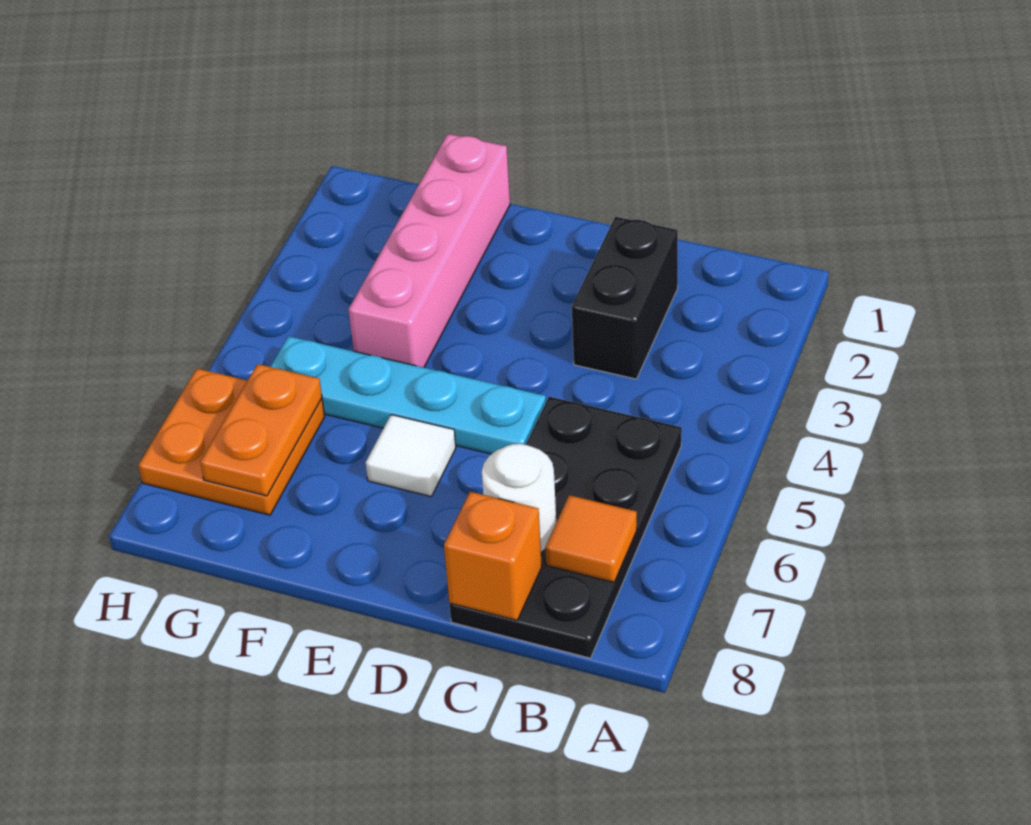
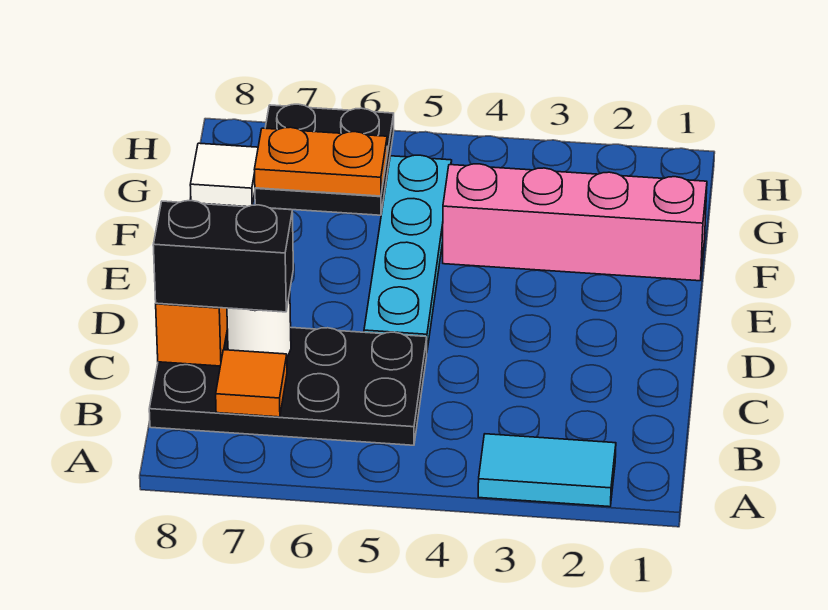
none -> cyan tile A2:A3 level 1
black brick C2:C3 level 1 -> black brick C7:C8 level 3
white tile E6 level 1 -> white tile G8 level 1
orange plate G6:H7 level 1 -> black plate G6:H7 level 1

